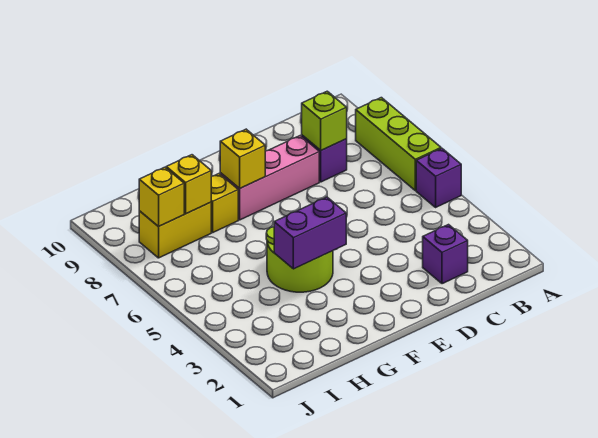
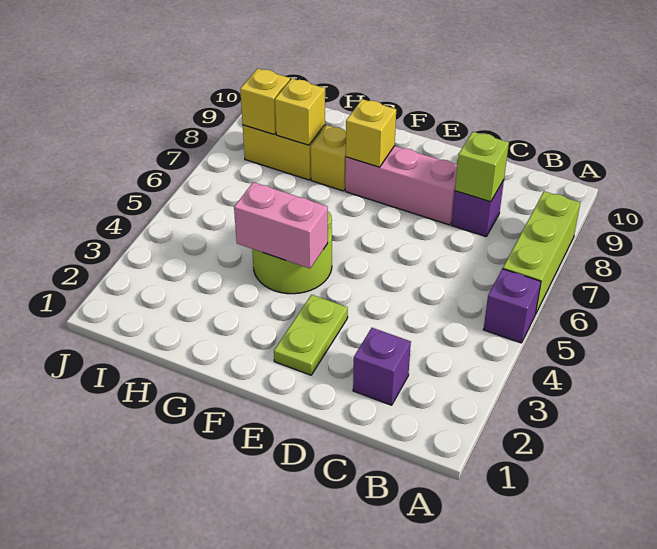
none -> lime plate E2:E3 level 1
purple brick F4:G4 level 2 -> pink brick F4:G4 level 2

